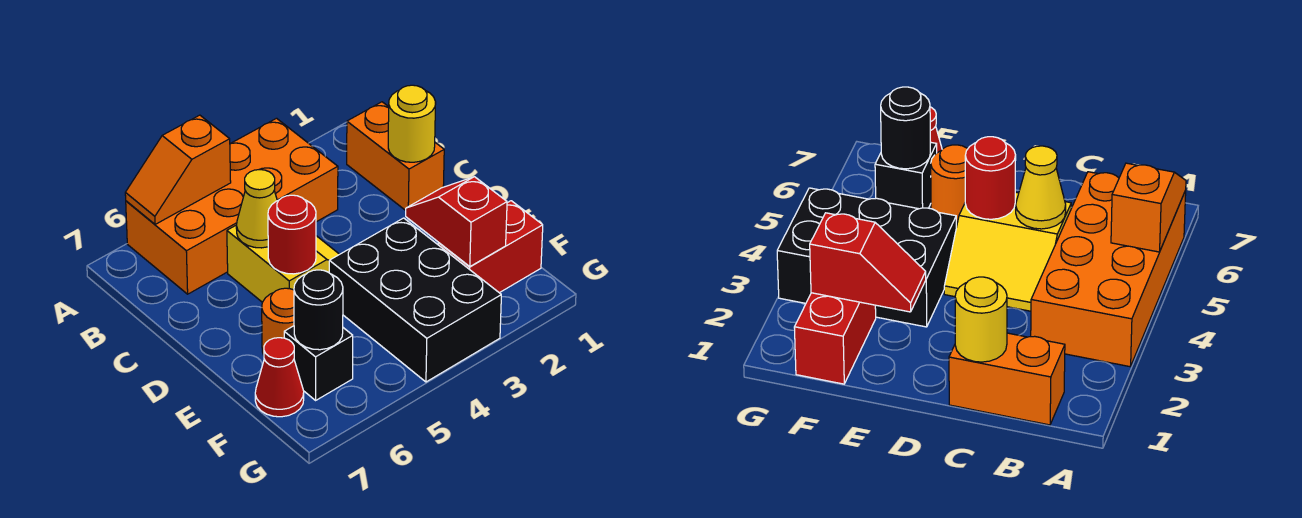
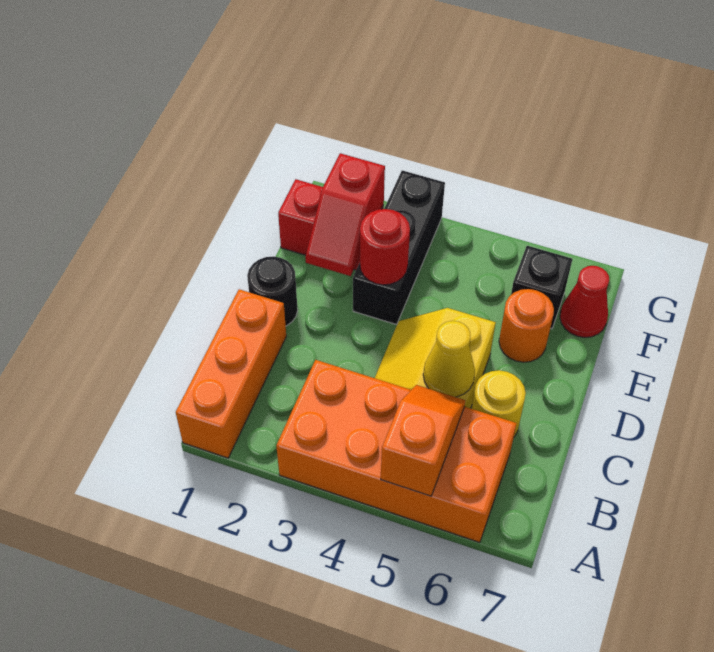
orange slope A5:A6 level 2 top 5 -> orange slope A5:B5 level 2 top A
orange brick B1:C1 level 1 -> orange brick A1:C1 level 1
yellow round brick C1 level 2 -> yellow round brick C6 level 1
red round brick D5 level 2 -> red round brick E3 level 2
black brick E3:G4 level 1 -> black brick E3:G3 level 1
black round brick F6 level 2 -> black round brick D1 level 1

